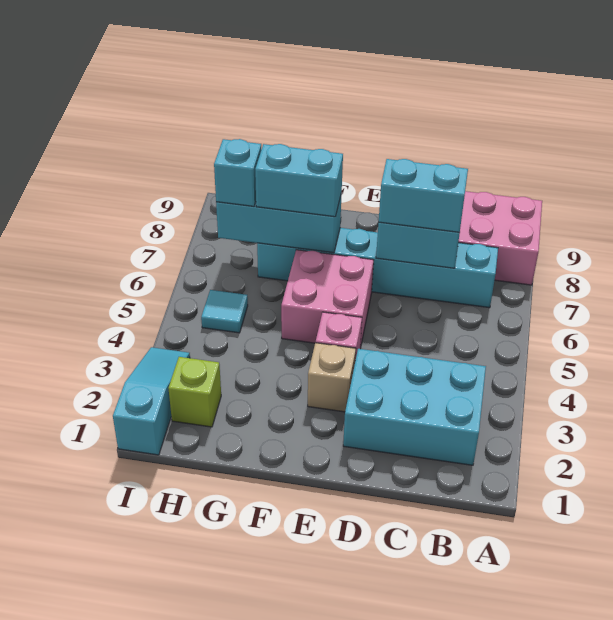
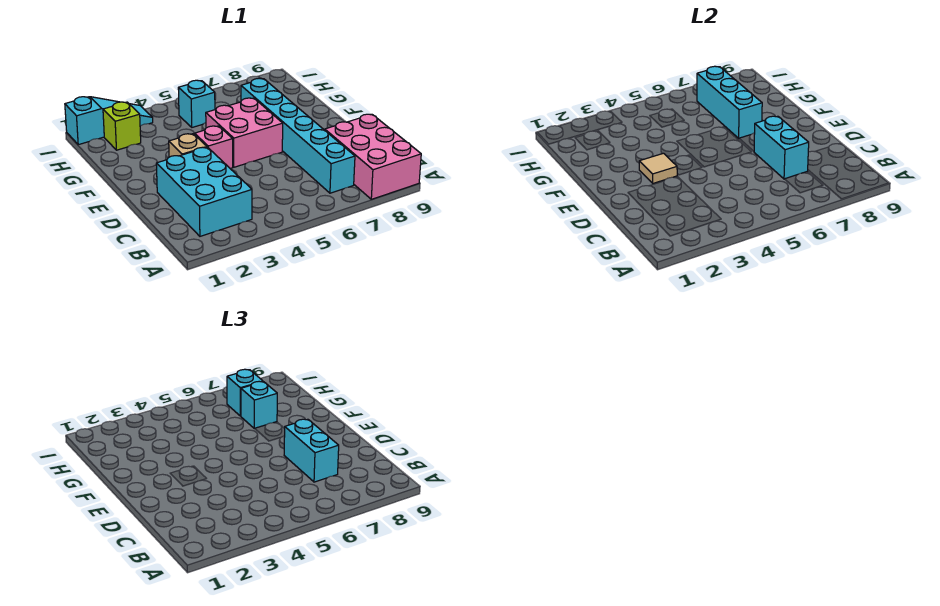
none -> tan tile E3 level 2
cyan brick F7:G7 level 3 -> cyan brick G7 level 3
cyan tile H5 level 1 -> cyan brick H5 level 1

